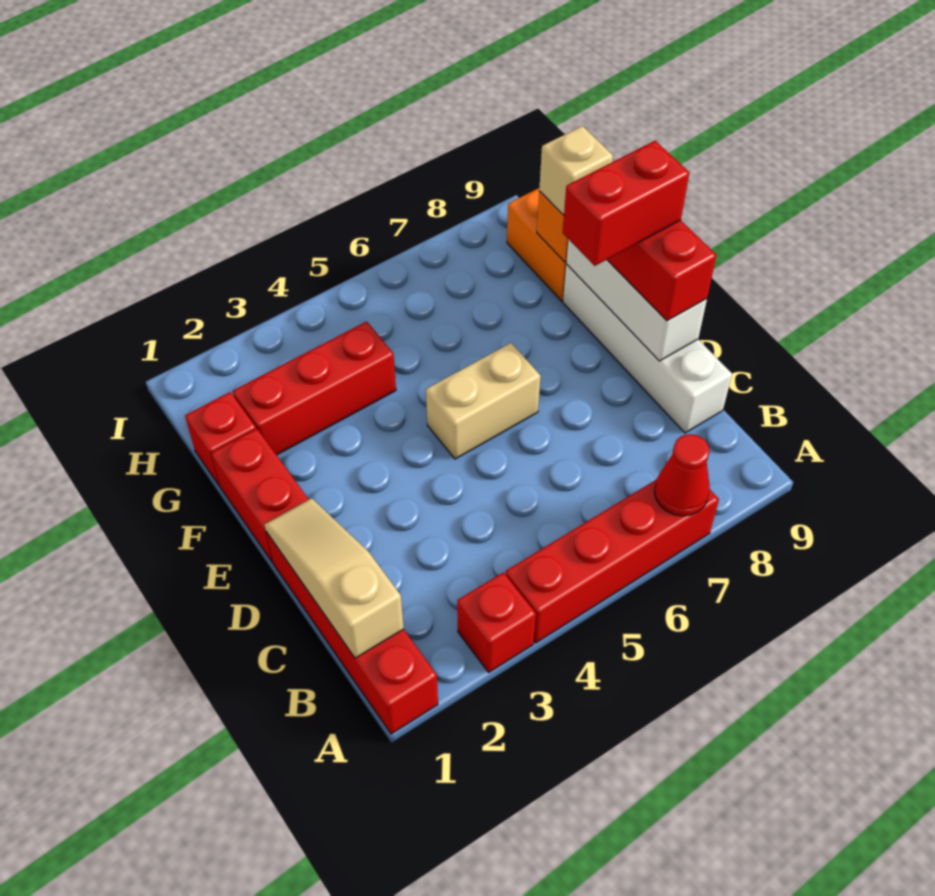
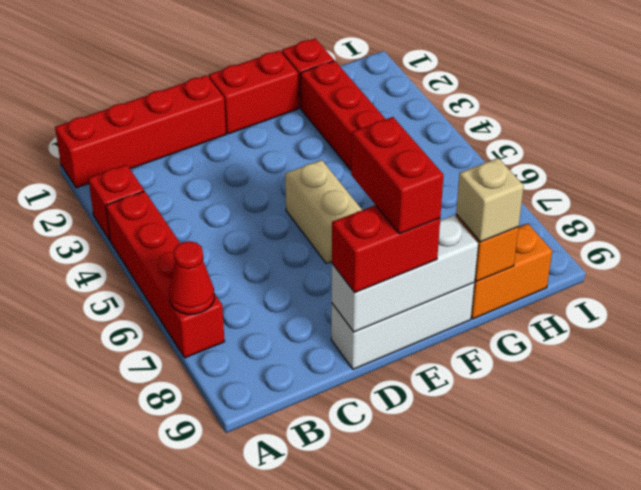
tan slope B1:D1 level 2 top B -> none
white brick C9:F9 level 1 -> white brick D9:F9 level 1

